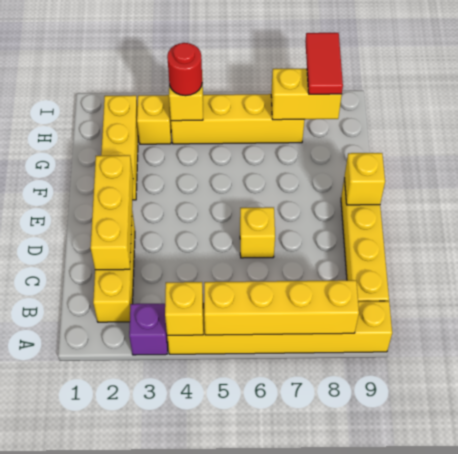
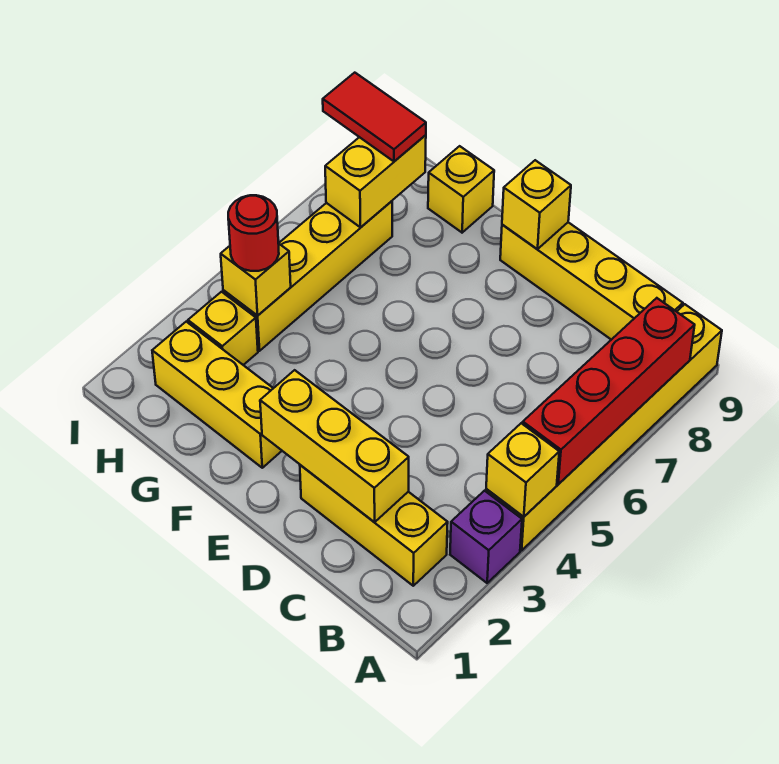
yellow brick A5:A8 level 2 -> red brick A5:A8 level 2
yellow brick D6 level 1 -> yellow brick G9 level 1

